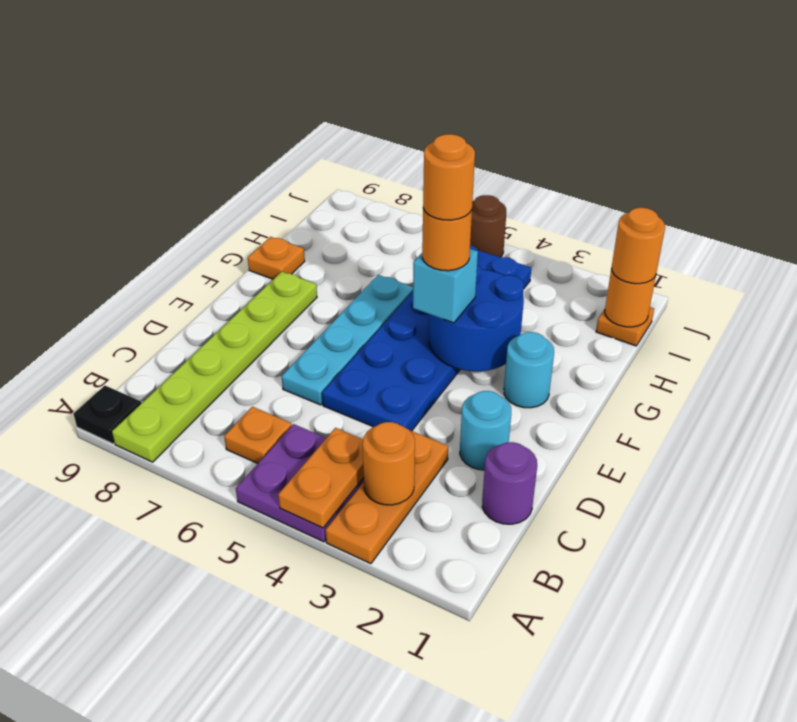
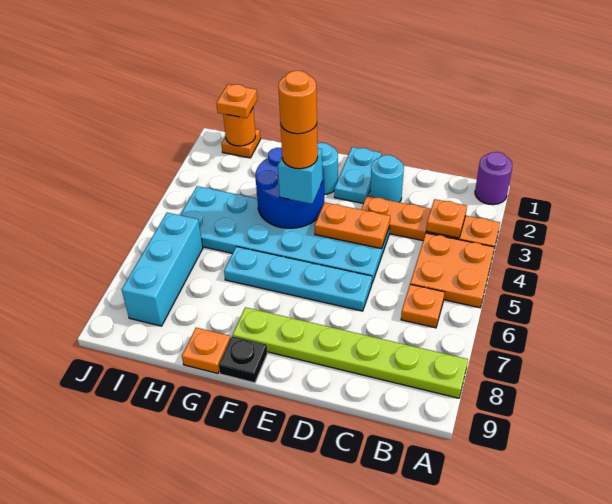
orange plate A3:C3 level 1 -> orange plate A3:D3 level 1
purple plate A4:B5 level 1 -> orange plate A4:B5 level 1
orange plate A4:B4 level 2 -> orange plate D4:E4 level 2
black plate A9 level 1 -> black plate F9 level 1
orange round brick B3 level 2 -> orange plate B3 level 2
purple round brick C1 level 1 -> purple round brick A1 level 1
blue plate D4:I5 level 1 -> cyan plate D4:I5 level 1
none -> cyan plate E1:E2 level 1
orange round brick I1 level 3 -> orange plate I1 level 3
none -> cyan brick I6:I8 level 1
brown round brick J5 level 1 -> none

